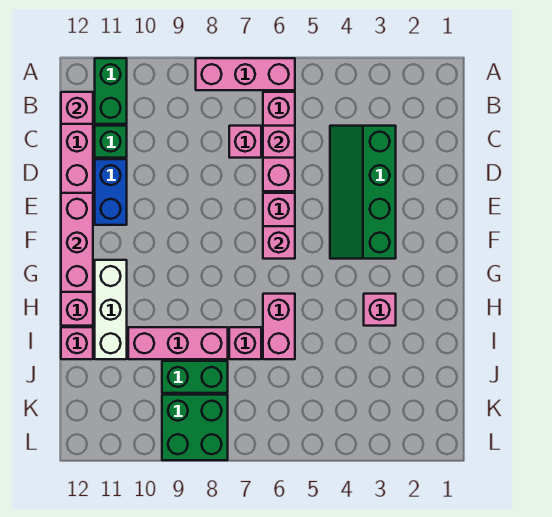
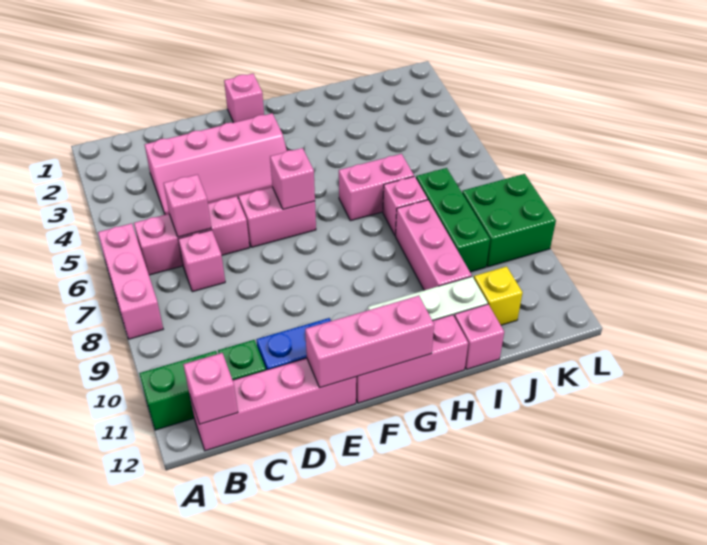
green slope C3:F4 level 1 top 3 -> pink slope C3:F4 level 1 top 3
pink brick H3 level 1 -> pink brick F1 level 1
green brick J8:J9 level 1 -> green brick J7:J9 level 1
none -> yellow brick J11 level 1

